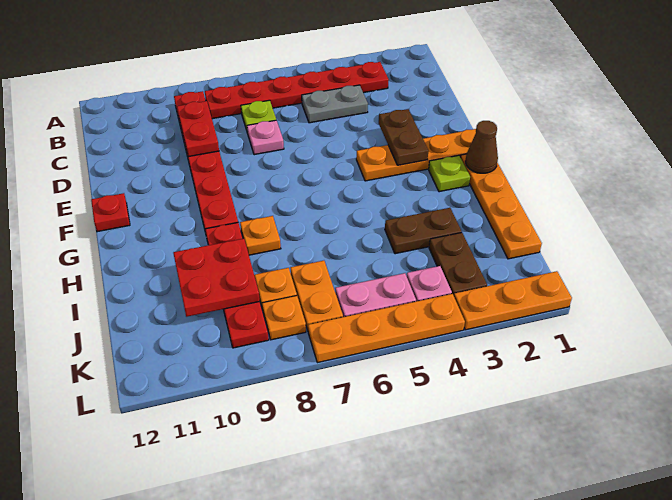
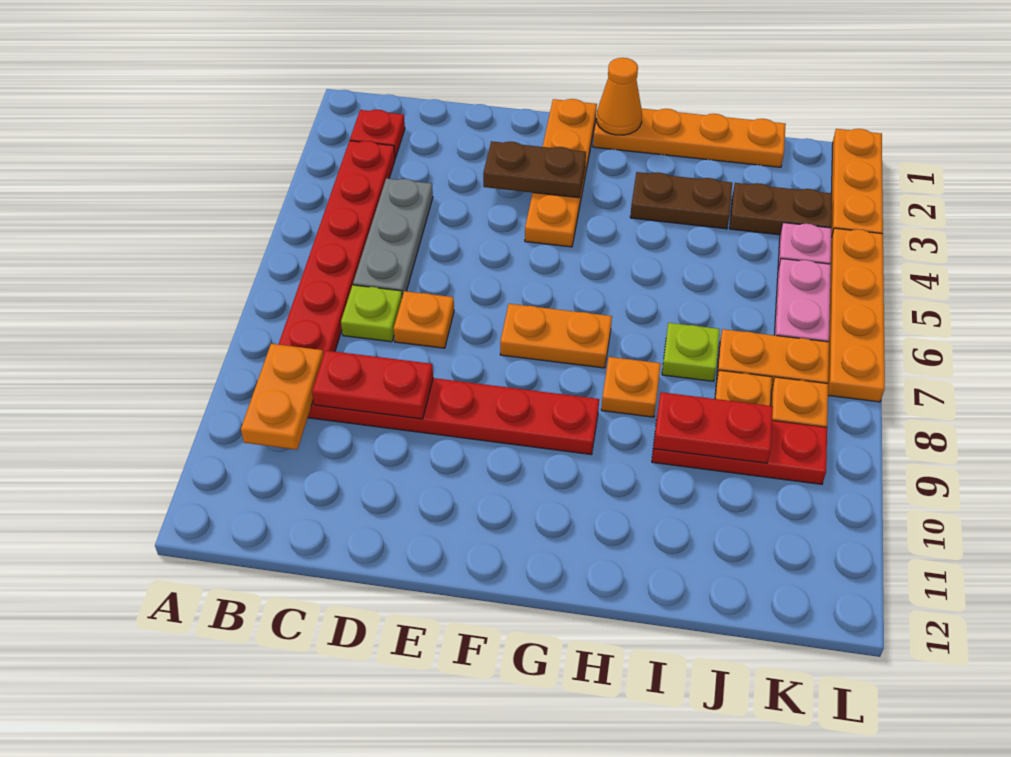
none -> orange plate B9:B10 level 2
grey plate C4:C5 level 1 -> grey plate C4:C6 level 1
pink plate D7 level 1 -> orange plate D7 level 1
none -> orange plate F7:G7 level 1
red plate F12 level 1 -> red plate B2 level 1
brown cone G1 level 2 -> orange cone G1 level 2
lime plate G2 level 1 -> lime plate I7 level 1
red plate H9:K9 level 1 -> red plate I9:K9 level 1
brown plate I3:I4 level 1 -> brown plate H3:I3 level 1
red plate I9:J10 level 2 -> red plate I9:J9 level 2

